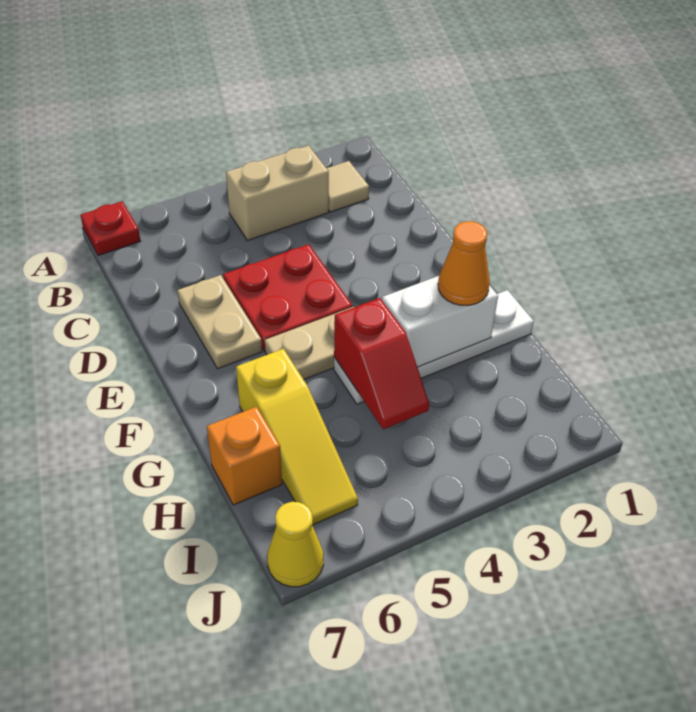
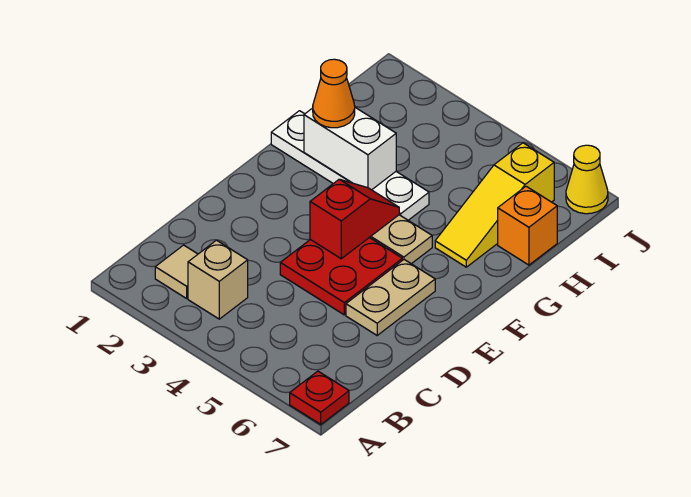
tan brick B3:B4 level 1 -> tan brick B3 level 1
red slope G4:H4 level 2 top G -> red slope E4:F4 level 2 top E
yellow slope G6:I6 level 1 top G -> yellow slope G6:I6 level 1 top I

